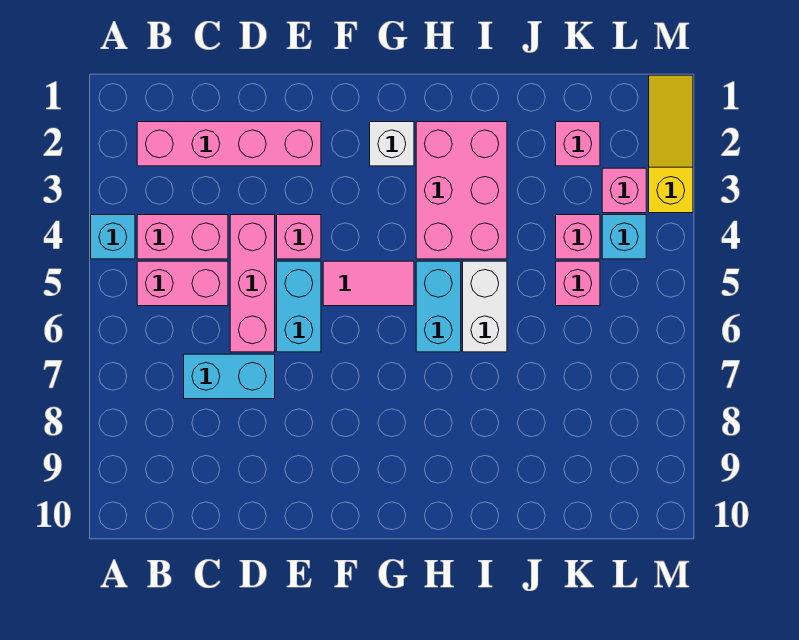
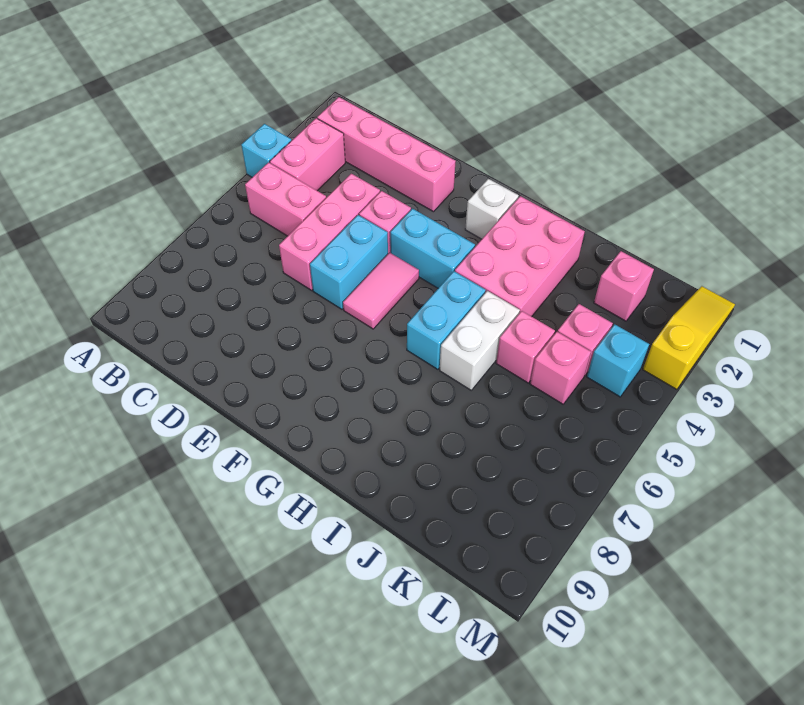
pink brick B4:C4 level 1 -> pink brick B3:B4 level 1
cyan brick C7:D7 level 1 -> cyan brick F4:G4 level 1
pink tile F5:G5 level 1 -> pink tile F5:F6 level 1
pink brick L3 level 1 -> pink brick J5 level 1

